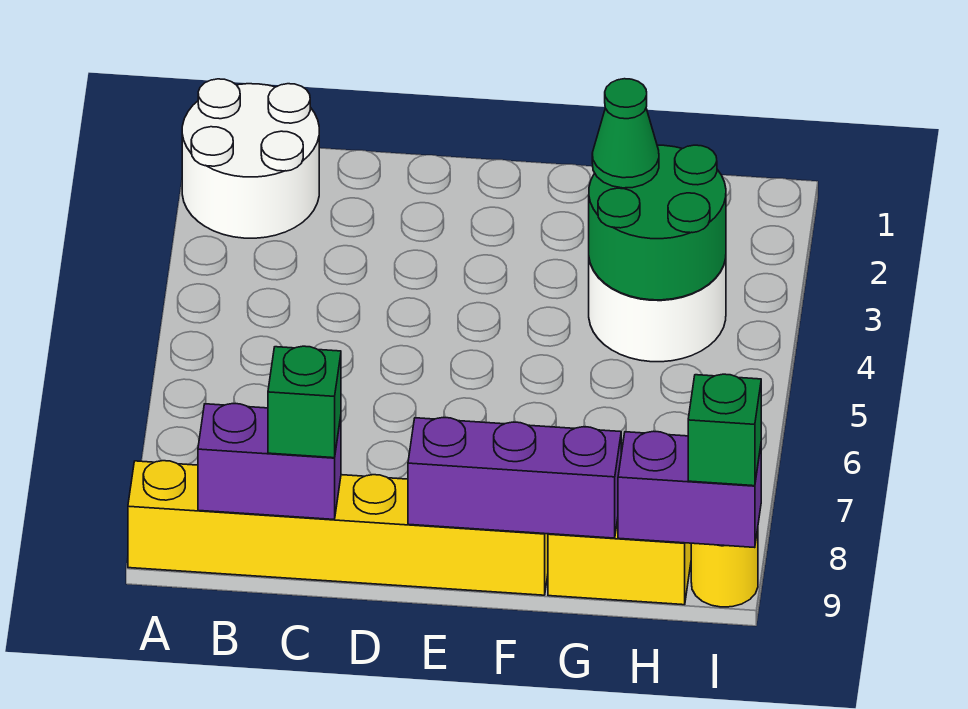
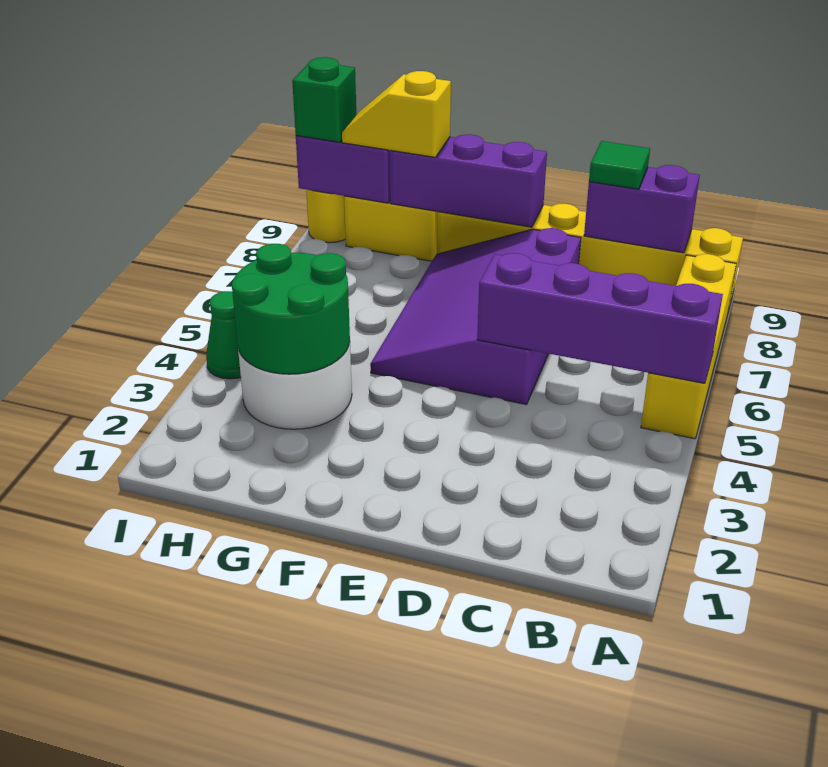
white round brick A1:B2 level 1 -> none
none -> yellow brick A5:A8 level 1
none -> purple brick A5:D5 level 2
green brick C9 level 3 -> green tile C9 level 3
none -> purple slope D5:F8 level 1 top D
green cone G3 level 3 -> green cone I4 level 1
none -> yellow slope G9:H9 level 3 top G

